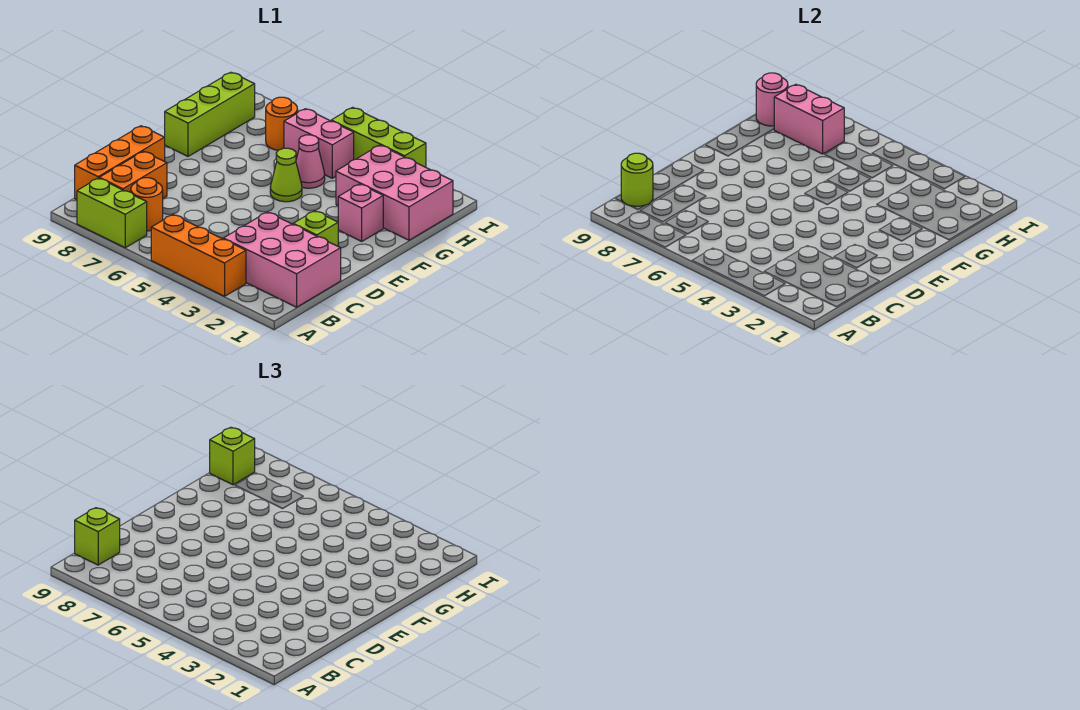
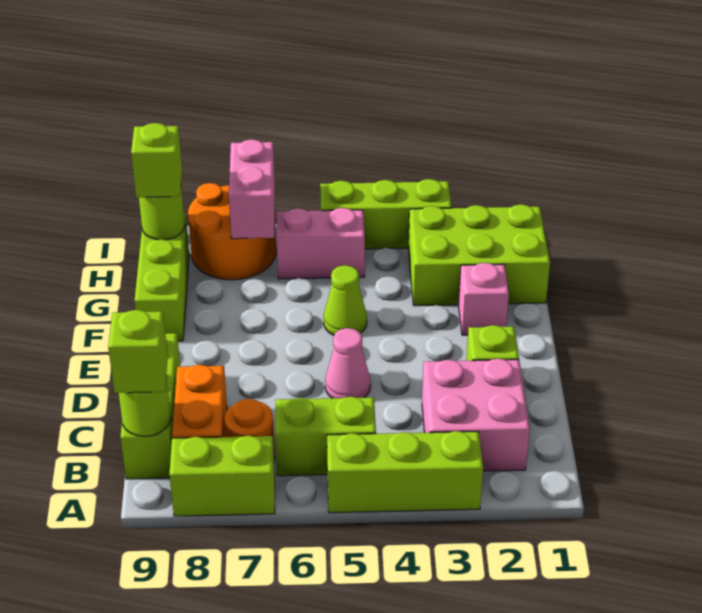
orange brick A3:A5 level 1 -> lime brick A3:A5 level 1
pink brick B1:C3 level 1 -> pink brick B2:C3 level 1
none -> lime brick B5:B6 level 1
orange brick B9:D9 level 1 -> lime brick B9:D9 level 1
pink brick G1:H3 level 1 -> lime brick G1:H3 level 1
pink cone G5 level 1 -> pink cone D5 level 1
orange round brick H7 level 1 -> orange round brick H7:I8 level 1
pink brick H7:H8 level 2 -> pink brick H7:I7 level 2
pink round brick H9 level 2 -> lime round brick H9 level 2

